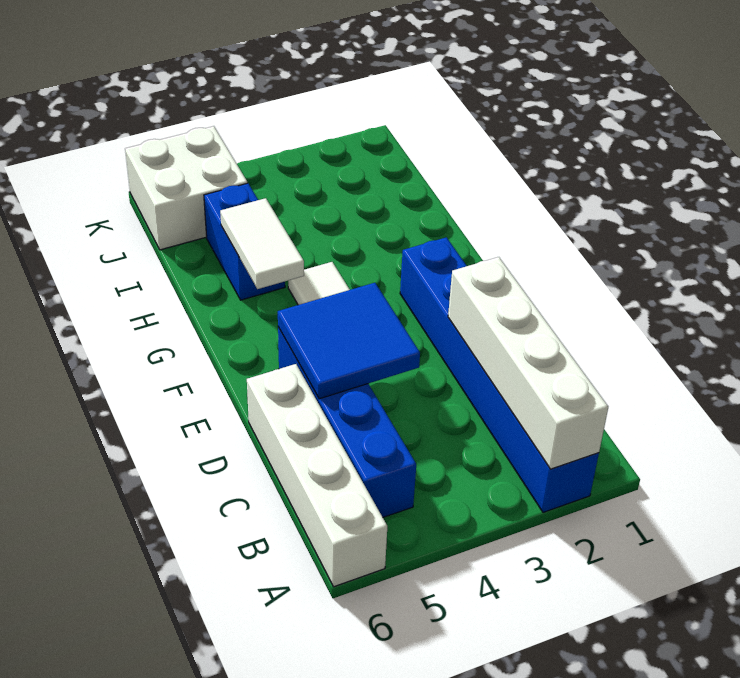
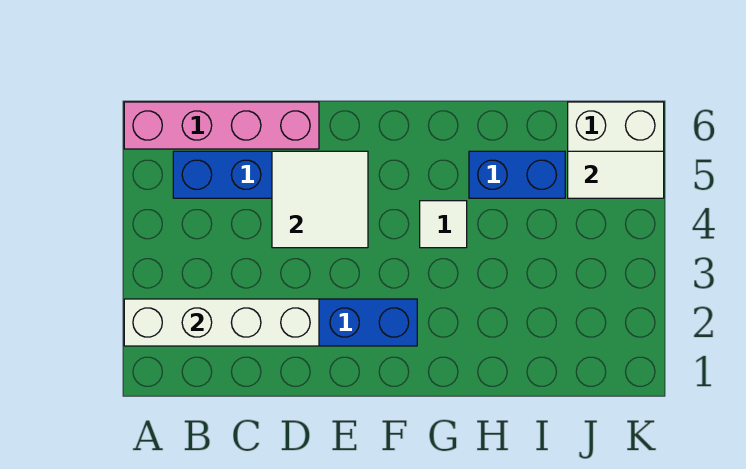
white brick A6:D6 level 1 -> pink brick A6:D6 level 1
blue tile D4:E5 level 2 -> white tile D4:E5 level 2
white tile G5:H5 level 2 -> white tile J5:K5 level 2

